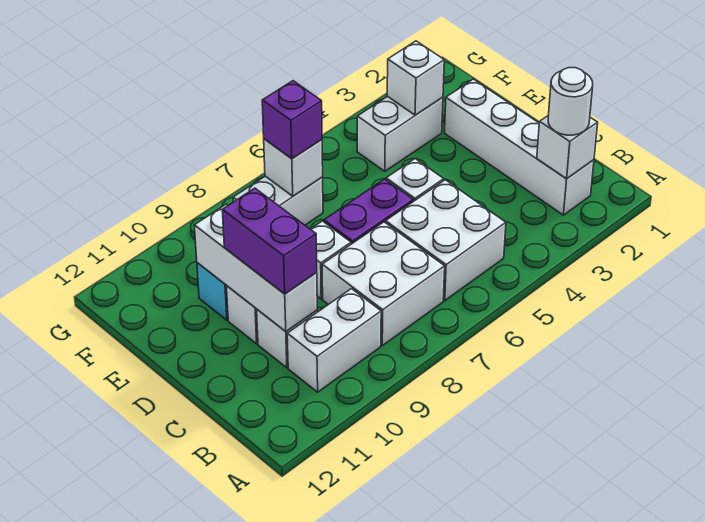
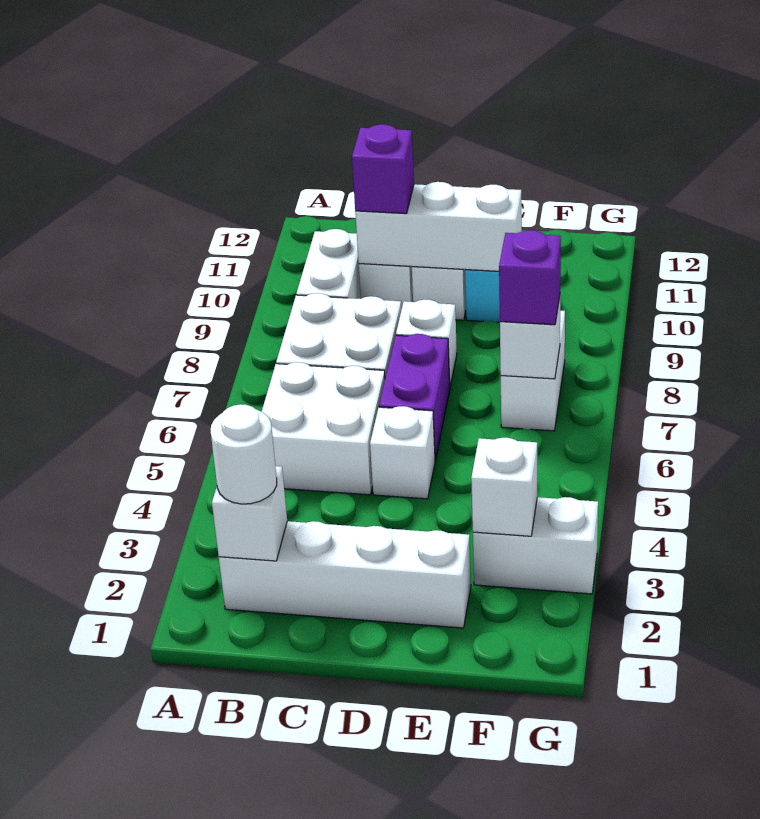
purple brick C10:D10 level 3 -> purple brick C10 level 3
white brick F3:F4 level 1 -> white brick F3:G3 level 1

